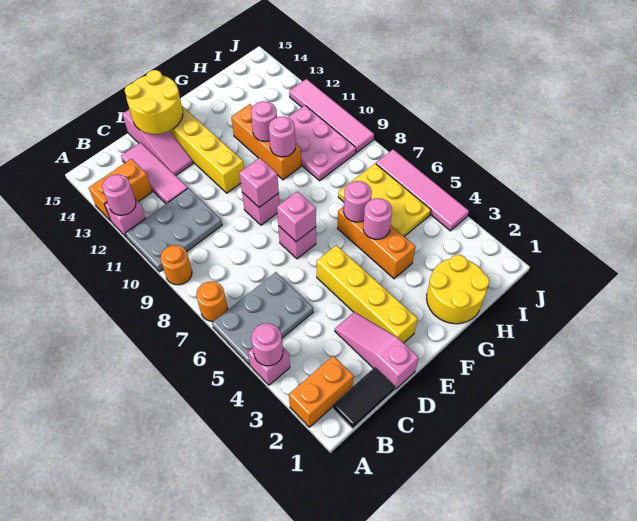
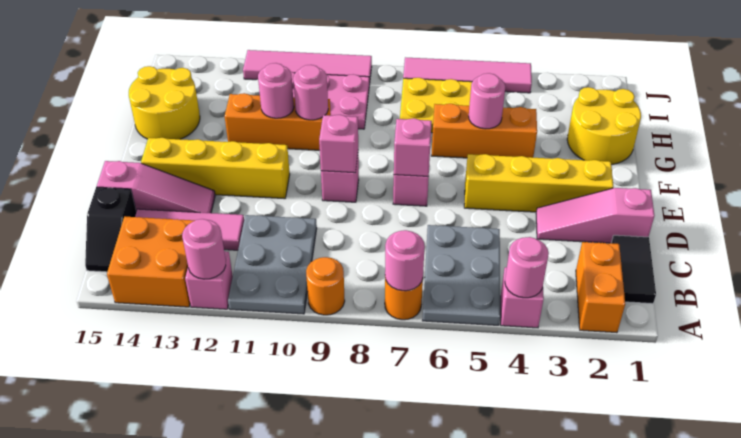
orange brick A13:B13 level 1 -> orange brick A13:B14 level 1
none -> black slope B15:C15 level 1 top C
yellow round brick D14:E15 level 2 -> yellow round brick G14:H15 level 1
pink round brick G6 level 2 -> pink round brick A7 level 2

